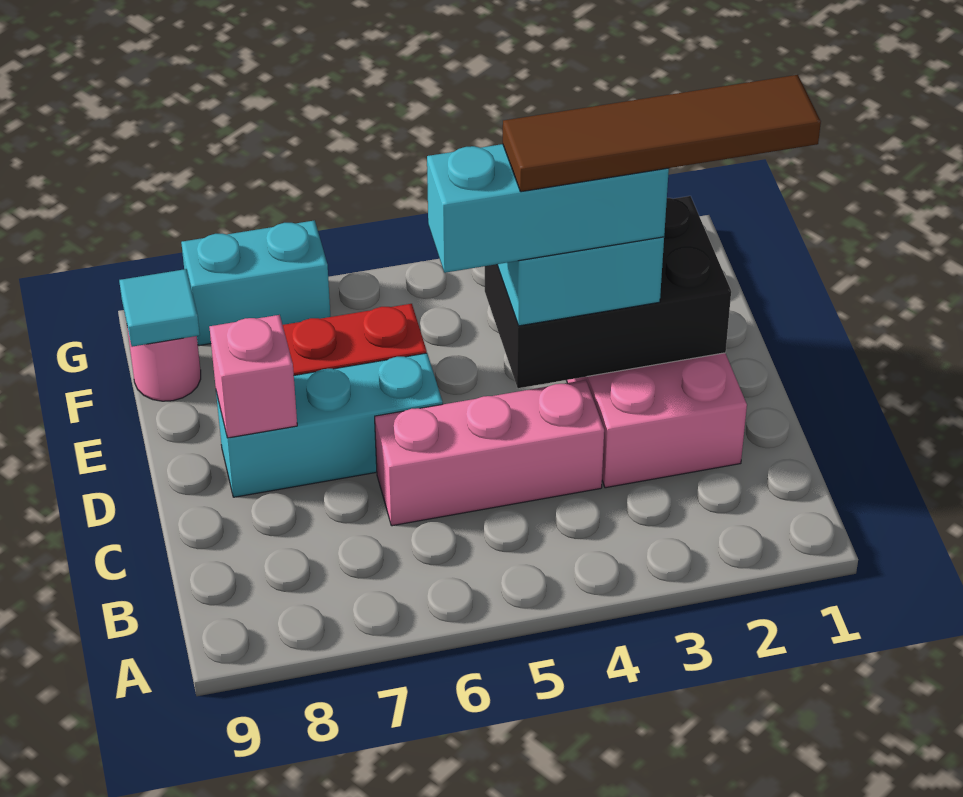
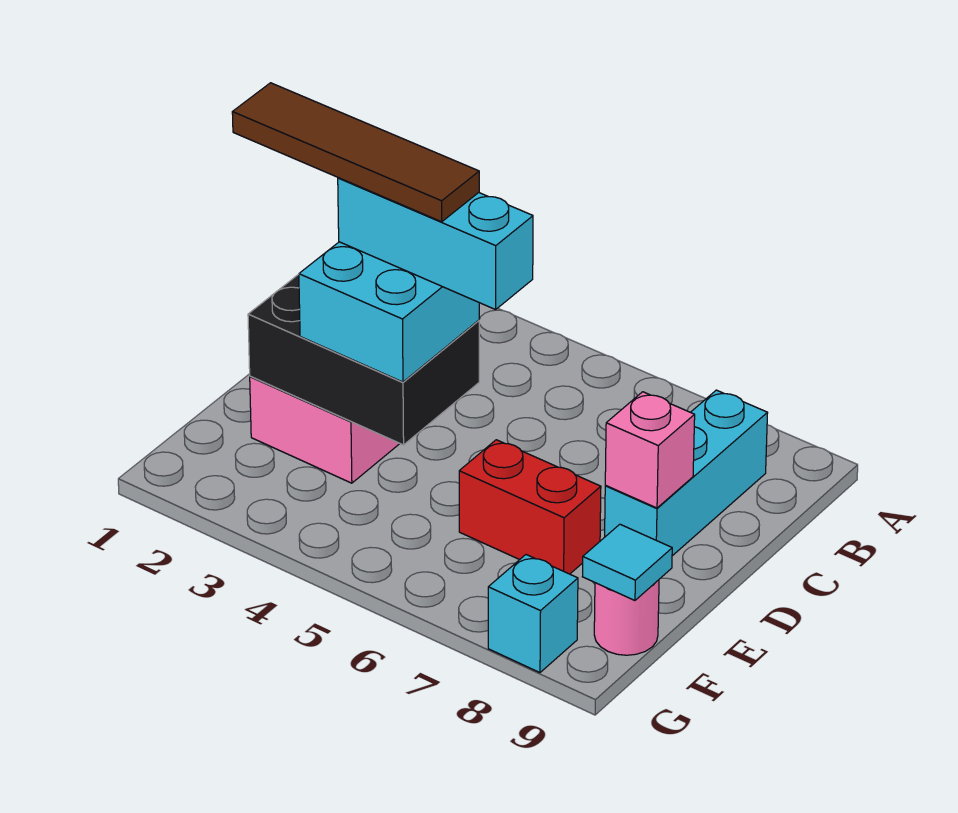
pink brick C4:C6 level 1 -> none
cyan brick D6:D8 level 1 -> cyan brick B8:D8 level 1
cyan brick G7:G8 level 1 -> cyan brick G8 level 1

